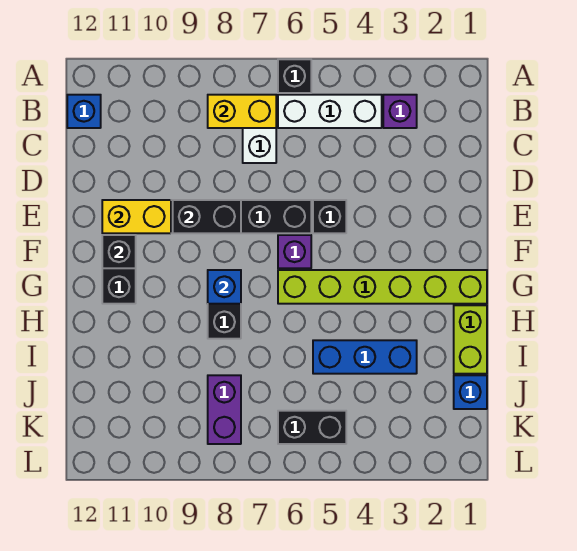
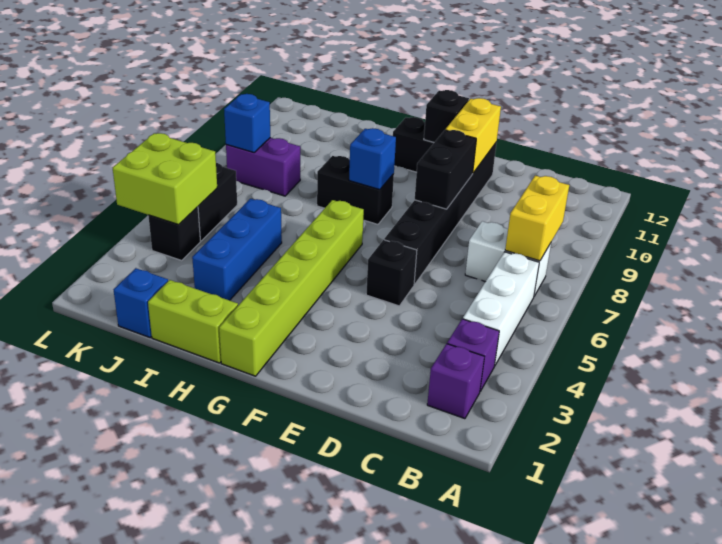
black brick A6 level 1 -> black brick K4 level 1
blue brick B12 level 1 -> blue brick K8 level 2
purple brick F6 level 1 -> purple brick B2 level 1
none -> lime brick K4:L5 level 2

